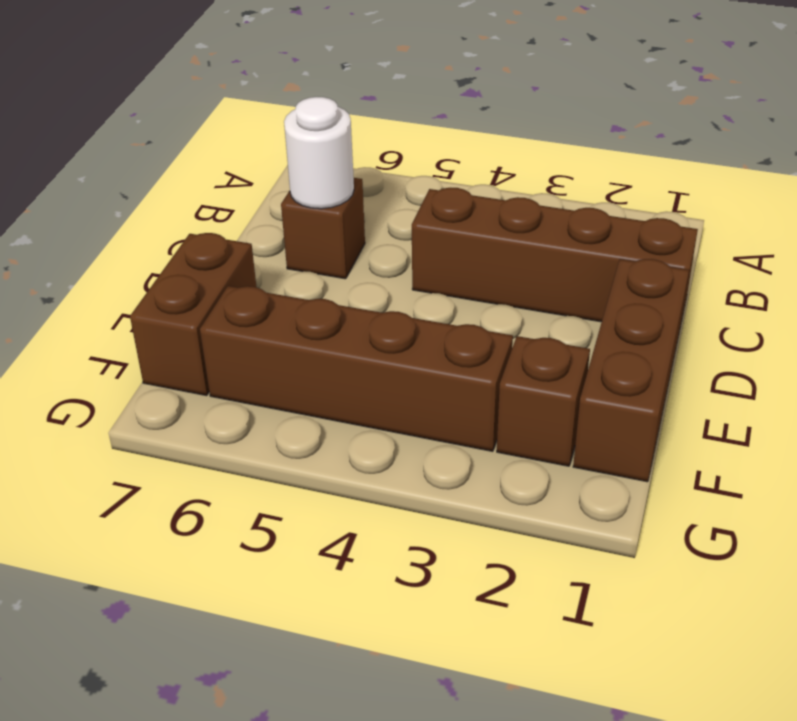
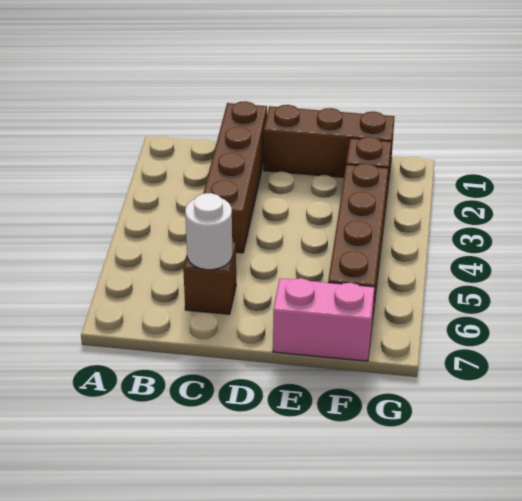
brown brick E7:F7 level 1 -> pink brick E7:F7 level 1

